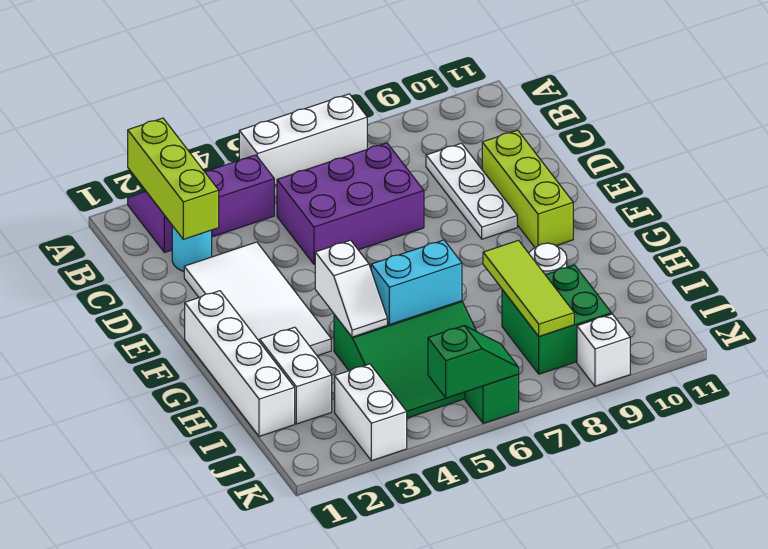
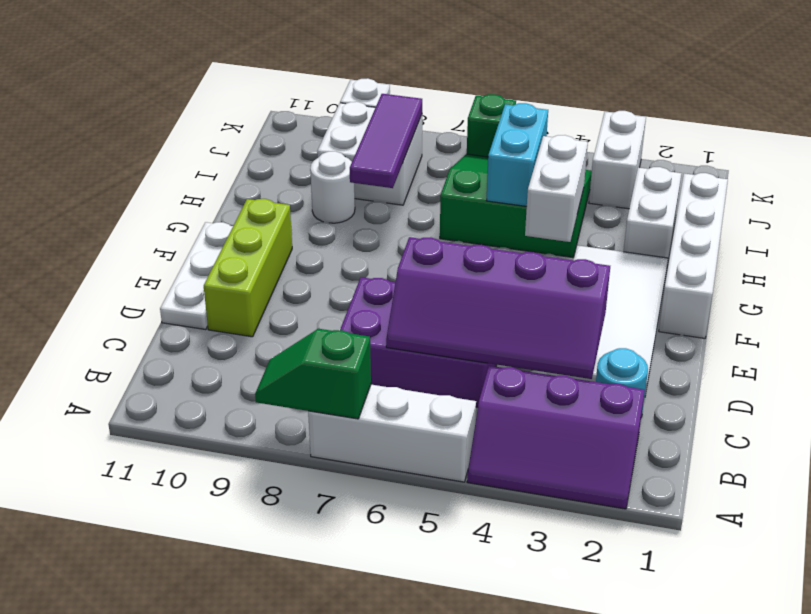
lime brick A2:C2 level 2 -> none
none -> purple slope C3:D6 level 2 top D
white plate C9:E9 level 1 -> white plate D11:F11 level 1
white slope G4:H4 level 2 top G -> white brick G4:H4 level 2
cyan brick H5:H6 level 2 -> cyan brick H5:I5 level 2
lime tile H8:J8 level 2 -> purple tile H8:J8 level 2
green brick I8:J9 level 1 -> white brick I8:J9 level 1
green slope K5:K6 level 2 top 5 -> green slope A7:A8 level 2 top 7

